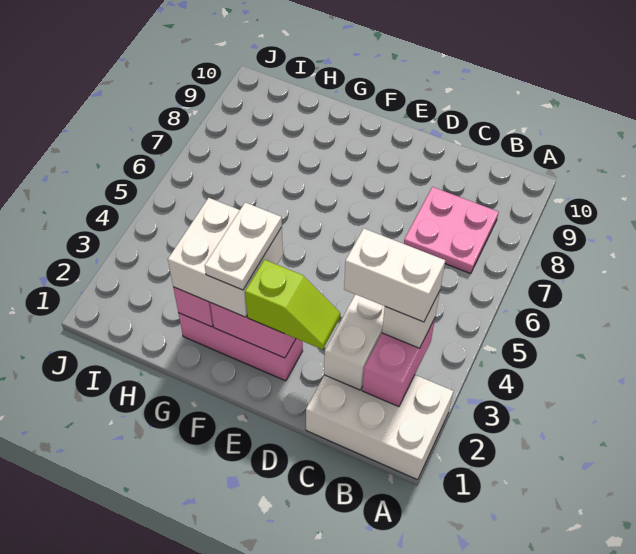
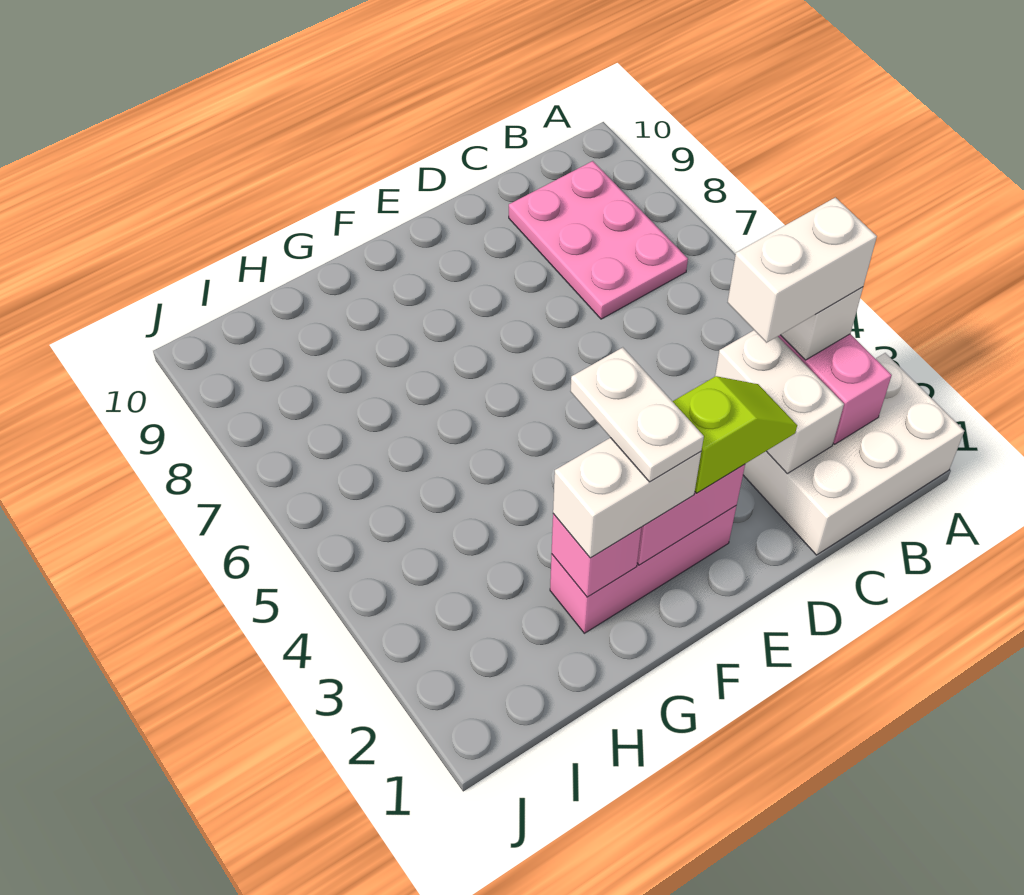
pink plate B7:C8 level 1 -> pink plate B7:C9 level 1
white brick F2:G3 level 3 -> white brick F2:G2 level 3

